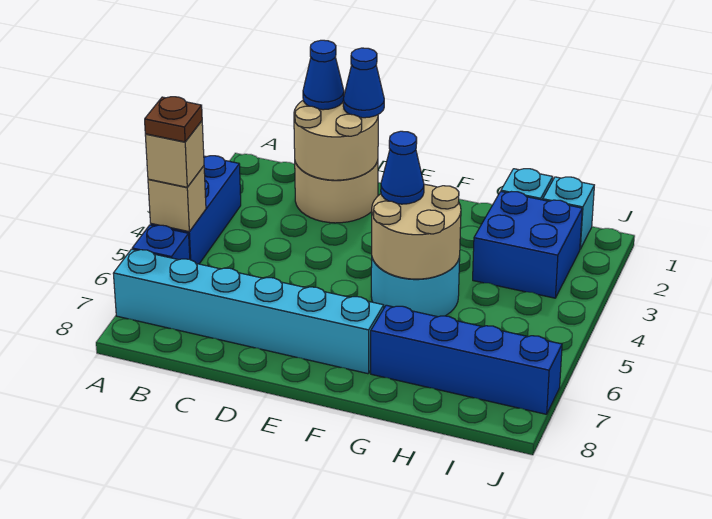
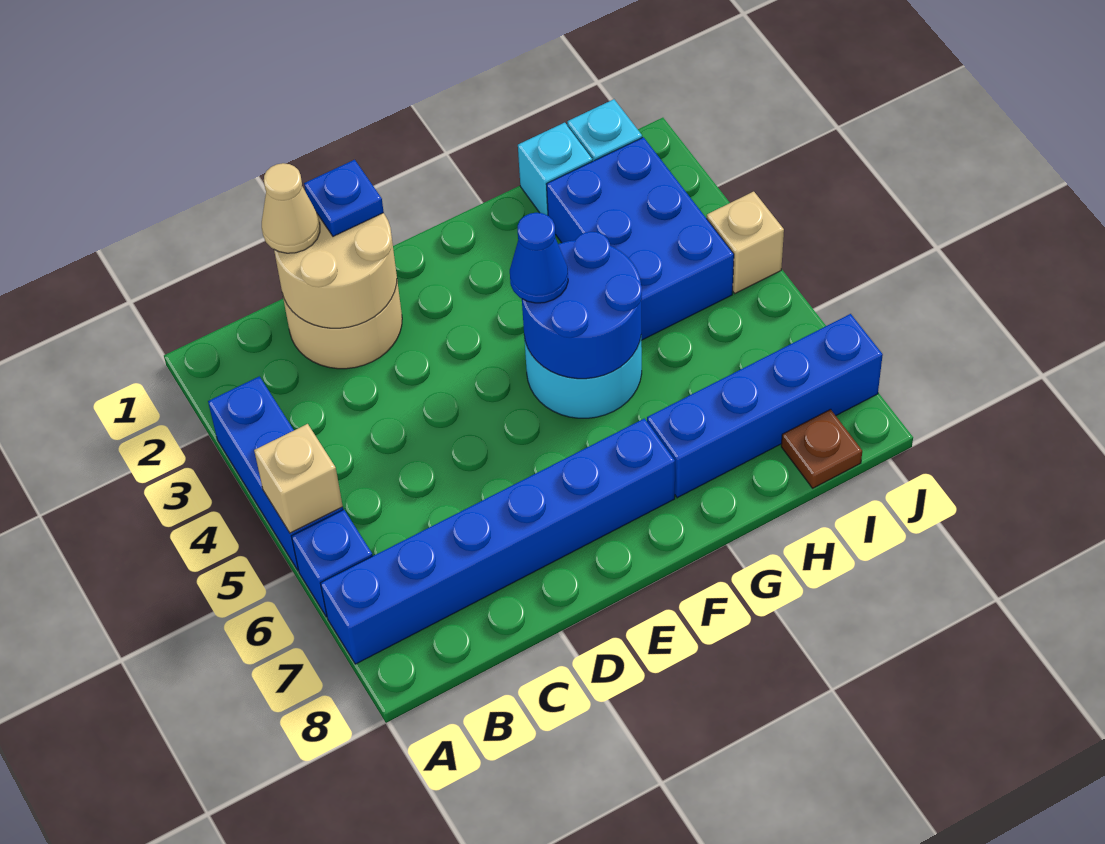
tan brick A5 level 3 -> tan brick J4 level 1
brown plate A5 level 4 -> brown plate I8 level 1
cyan brick A7:F7 level 1 -> blue brick A7:F7 level 1
blue cone C1 level 3 -> tan cone C1 level 3
blue cone D1 level 3 -> blue plate D1 level 3
tan round brick F4:G5 level 2 -> blue round brick F4:G5 level 2
blue brick H2:I3 level 1 -> blue brick H2:I4 level 1

